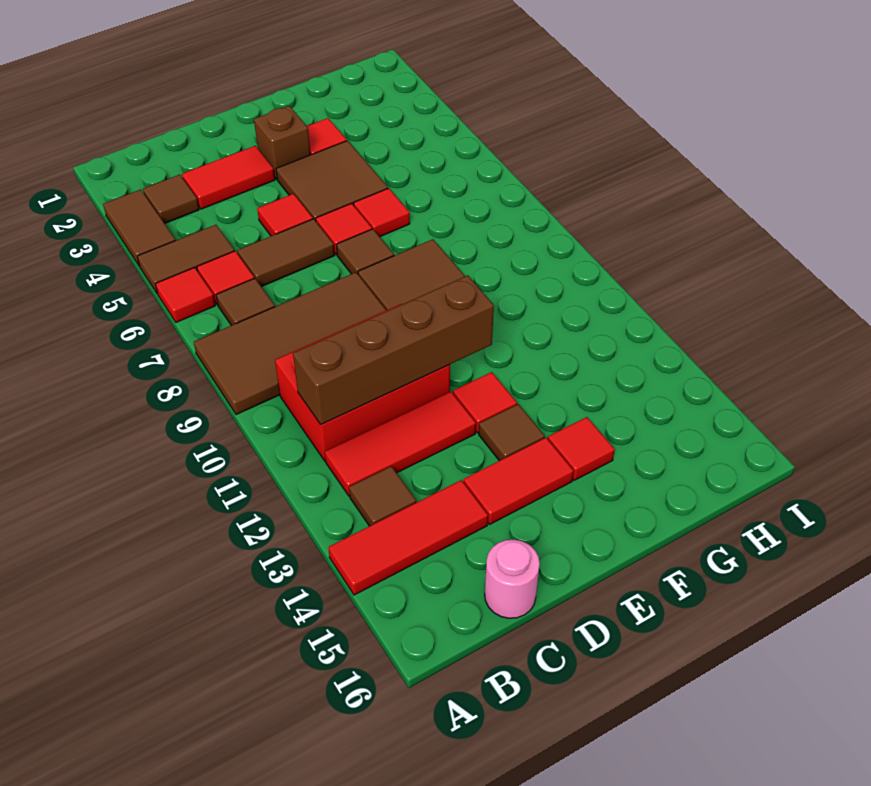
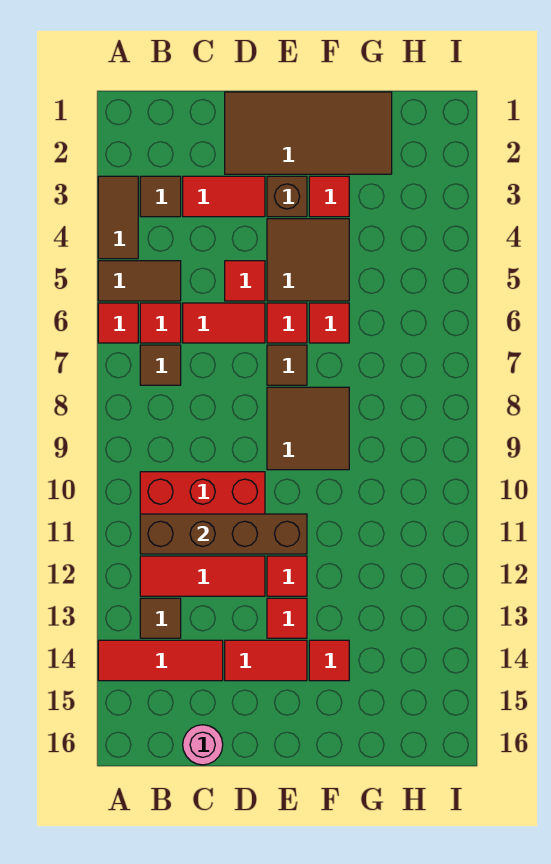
brown tile A8:D9 level 1 -> brown tile D1:G2 level 1
brown tile C6:D6 level 1 -> red tile C6:D6 level 1
brown tile E13 level 1 -> red tile E13 level 1

